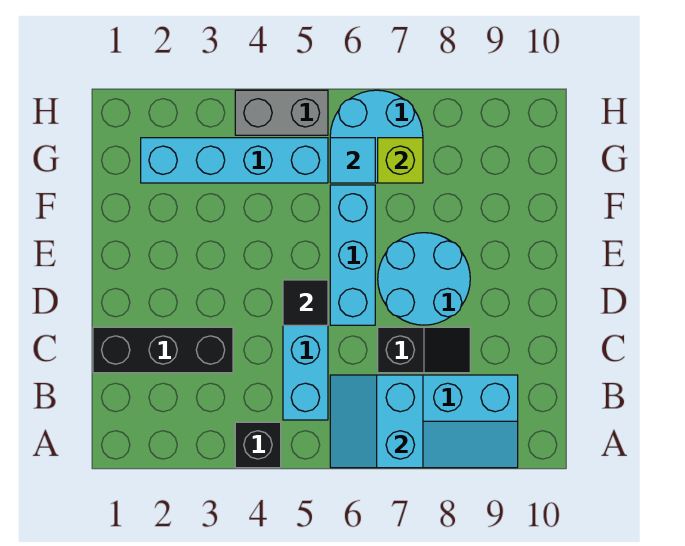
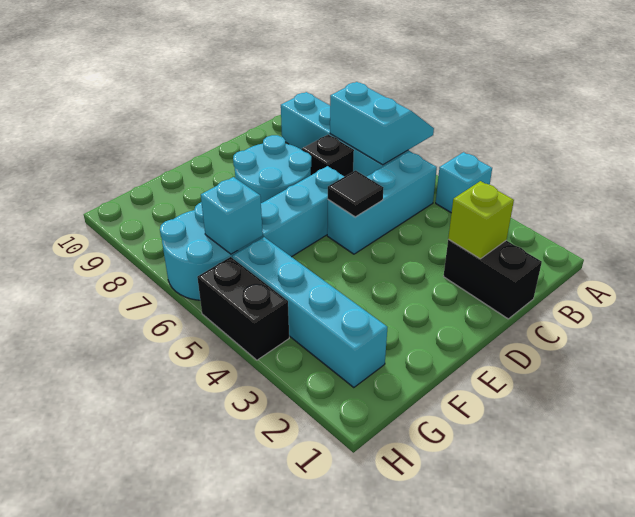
black brick A4 level 1 -> cyan brick A4 level 1
cyan slope A6:B7 level 2 top 7 -> cyan slope A6:B7 level 2 top B
black brick C1:C3 level 1 -> black brick C1:C2 level 1
cyan tile G6 level 2 -> cyan brick G6 level 2
lime brick G7 level 2 -> lime brick C2 level 2
grey brick H4:H5 level 1 -> black brick H4:H5 level 1

